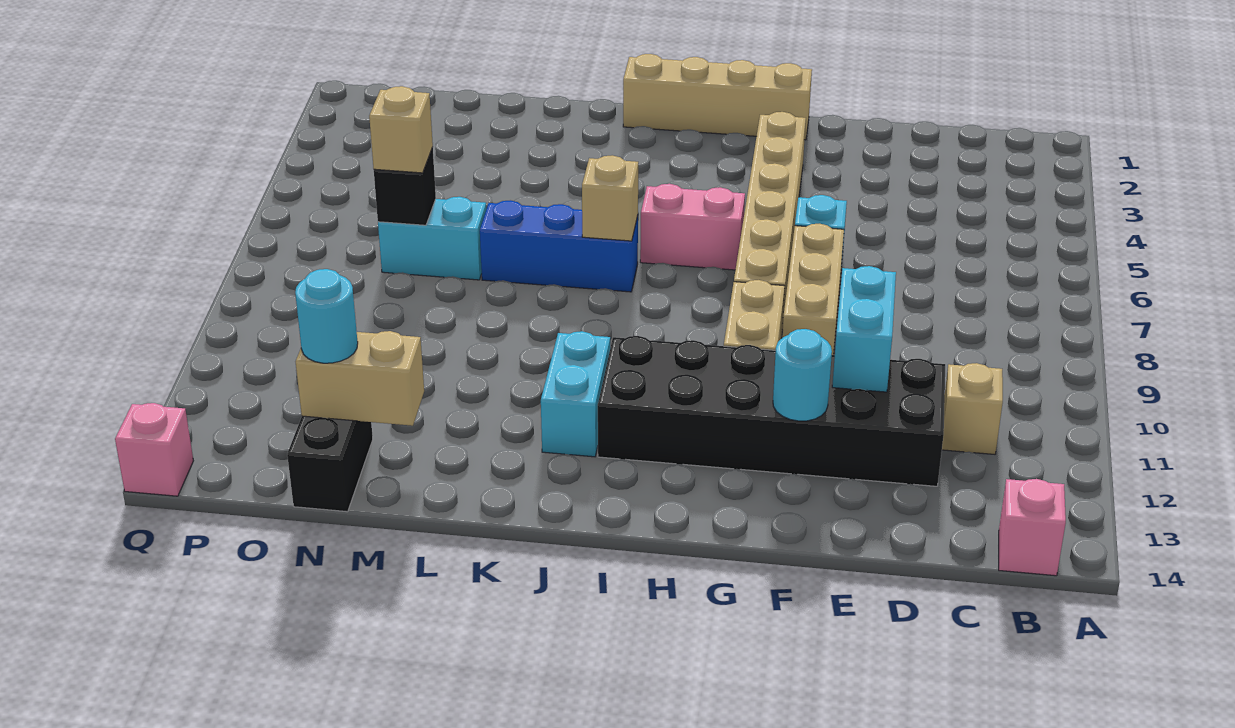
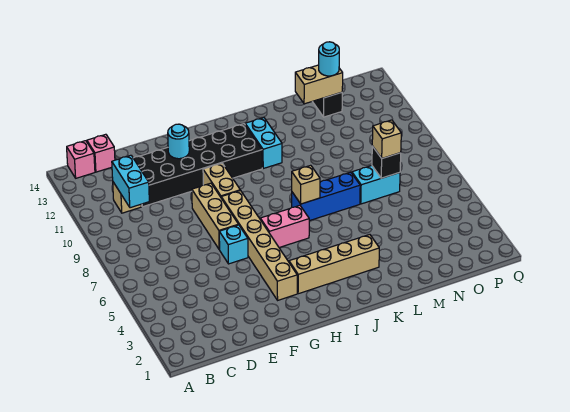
cyan brick E10:E11 level 2 -> cyan brick C10:C11 level 2
tan brick G1:J1 level 1 -> tan brick H3:K3 level 1
pink brick Q14 level 1 -> pink brick C14 level 1

